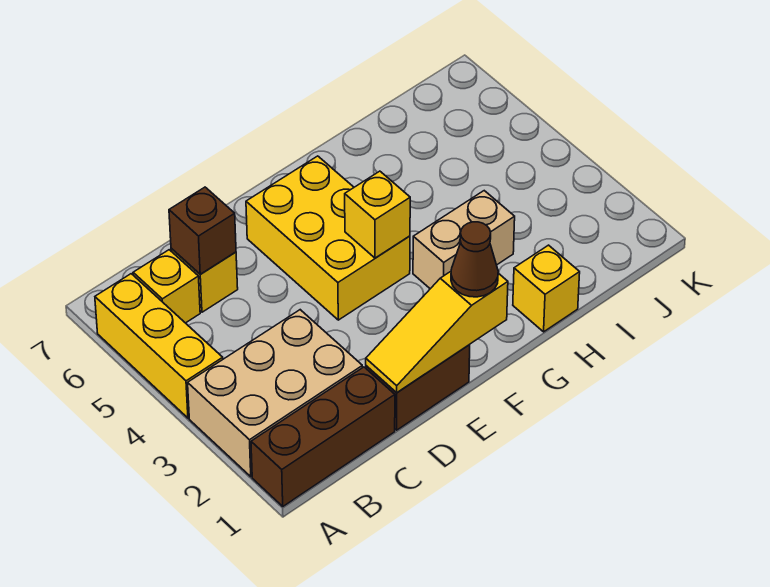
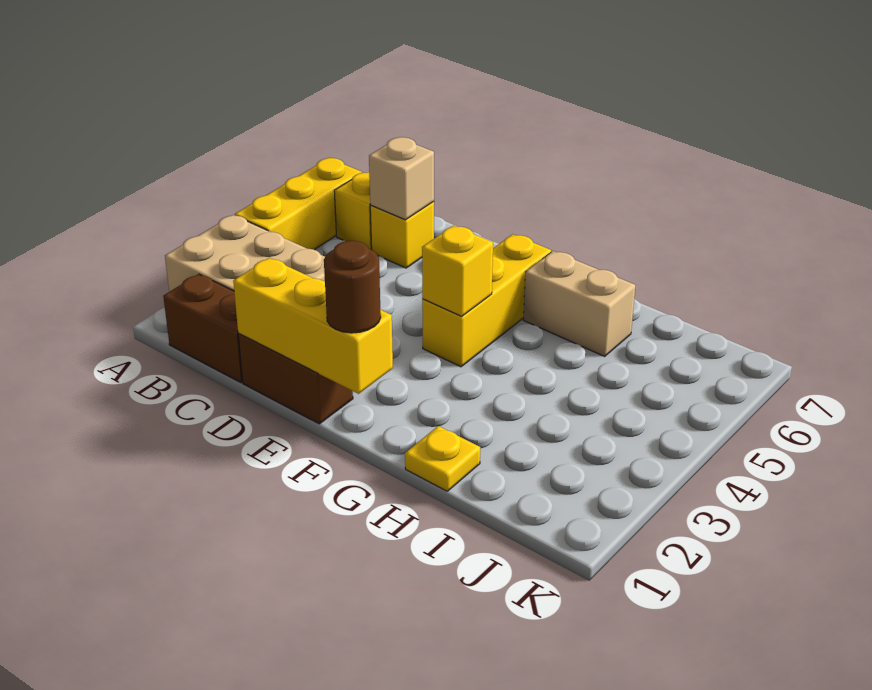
brown brick A1:C1 level 1 -> brown brick B1:C1 level 1
brown brick C6 level 2 -> tan brick C6 level 2
yellow slope D1:F1 level 2 top F -> yellow brick D1:F1 level 2
yellow brick E4:F6 level 1 -> yellow brick F4:F6 level 1
brown cone F1 level 3 -> brown round brick F1 level 3
tan brick G3:H3 level 1 -> tan brick G6:H6 level 1
yellow brick H1 level 1 -> yellow plate H1 level 1

